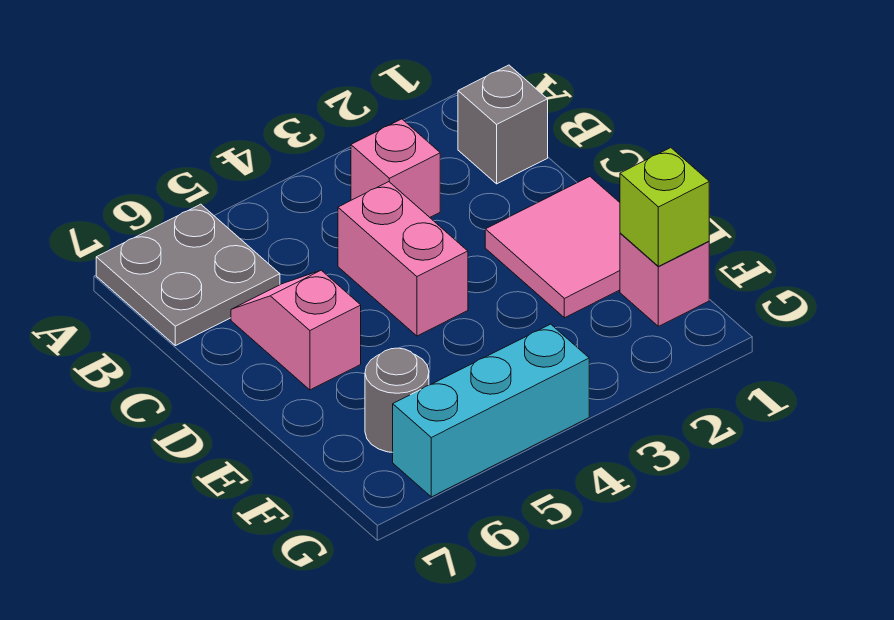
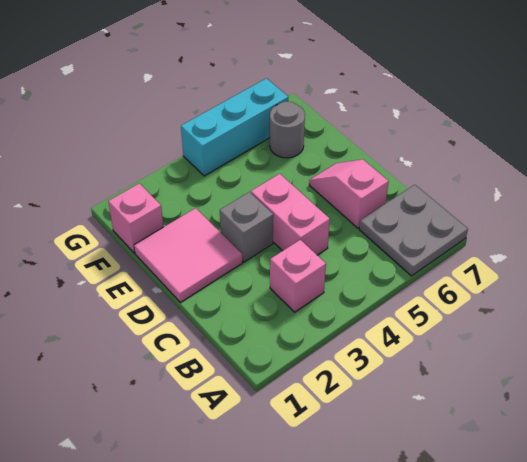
grey brick B1 level 1 -> grey brick D3 level 1
pink slope C6:D6 level 1 top D -> pink slope C6:D6 level 1 top C
lime brick F1 level 2 -> none

